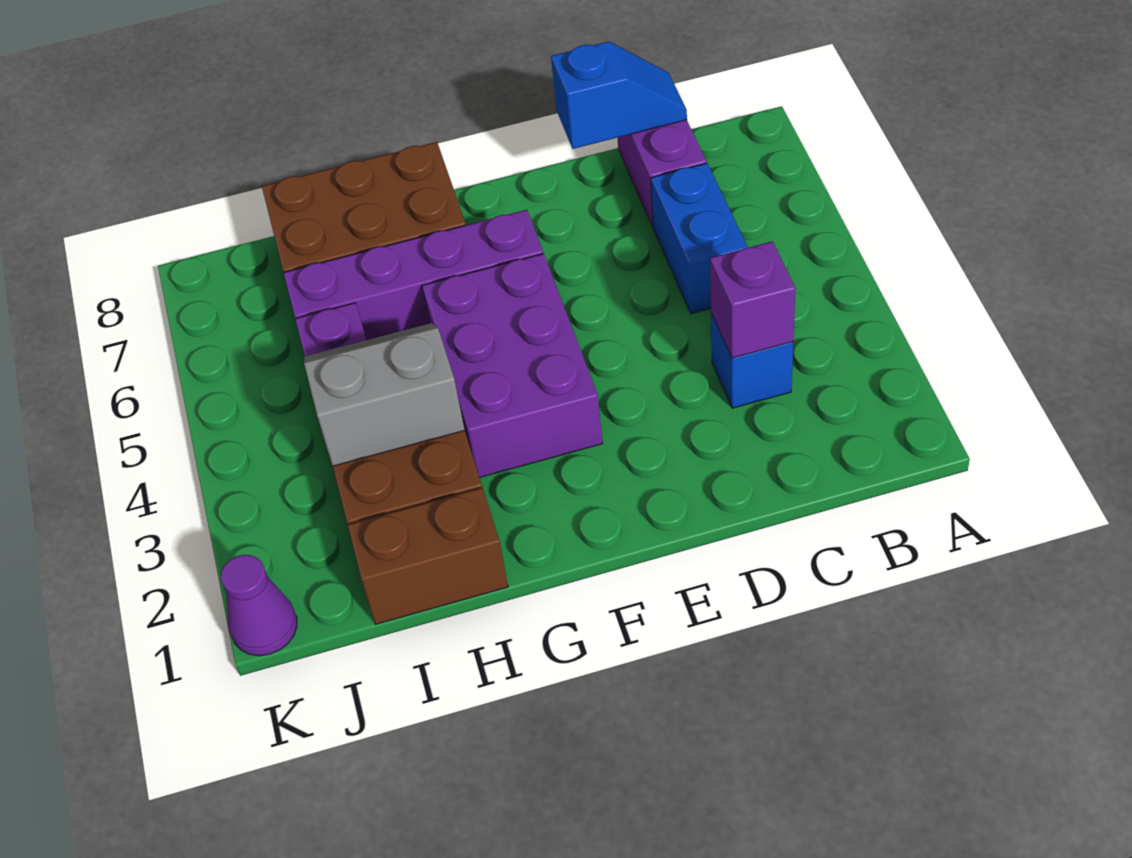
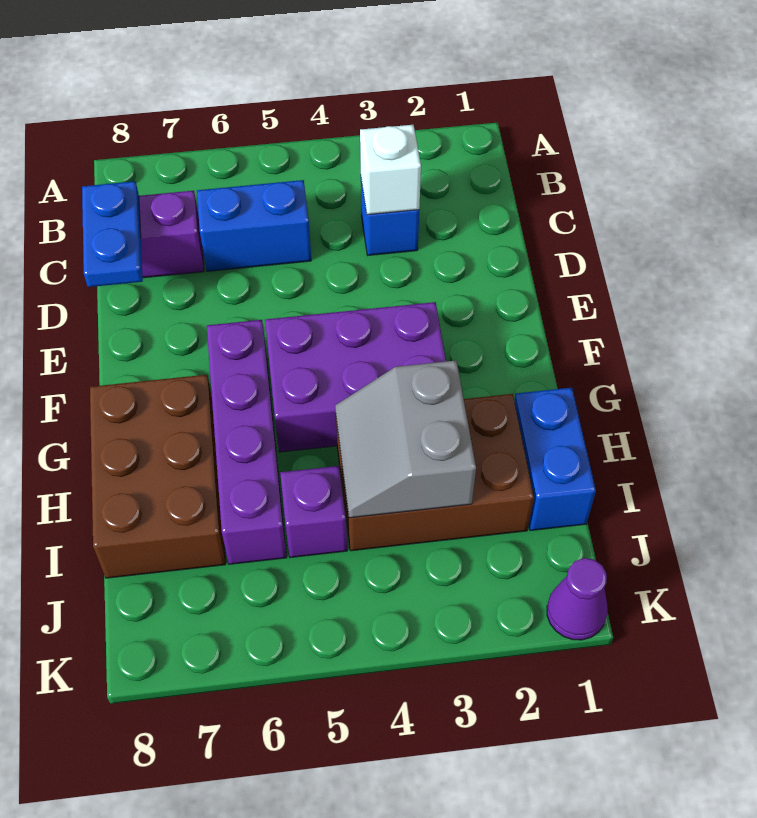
purple brick C3 level 2 -> white brick C3 level 2
blue slope C8:D8 level 2 top D -> blue plate C8:D8 level 2
brown brick H1:I1 level 1 -> blue brick H1:I1 level 1

